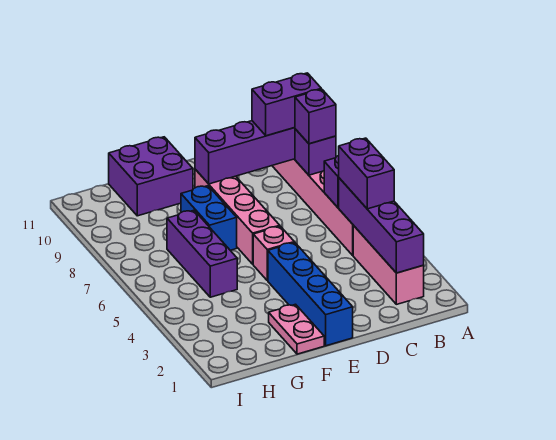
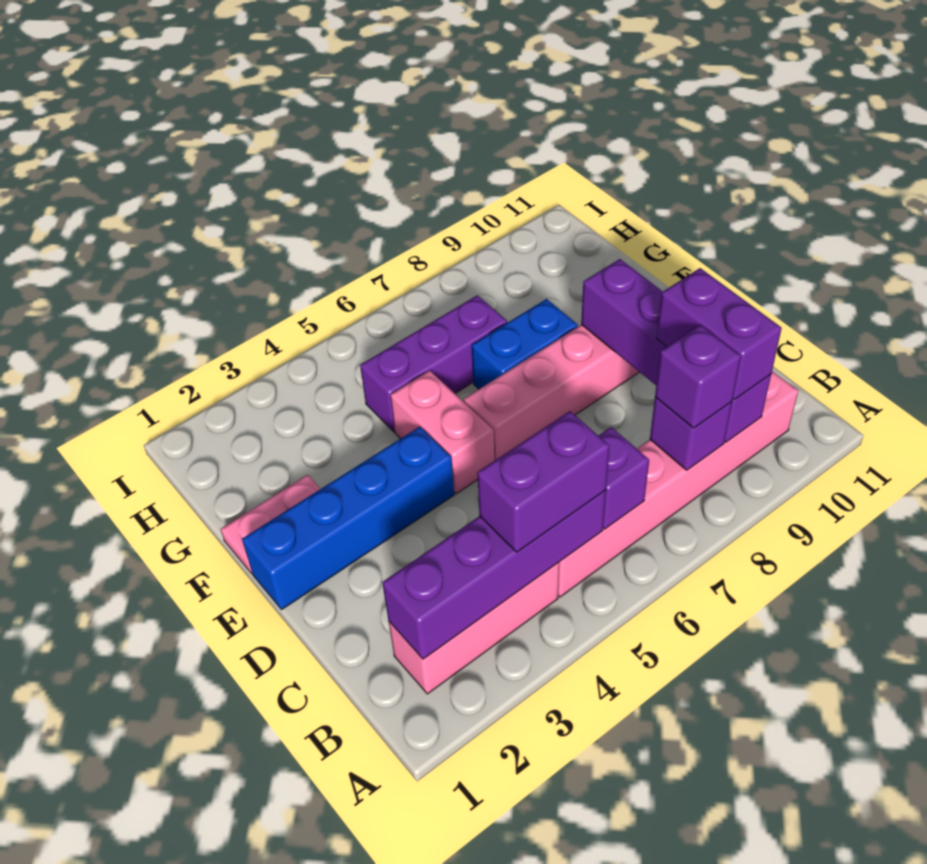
pink brick E5 level 1 -> pink brick E5:F5 level 1
purple brick F10:G11 level 1 -> none

